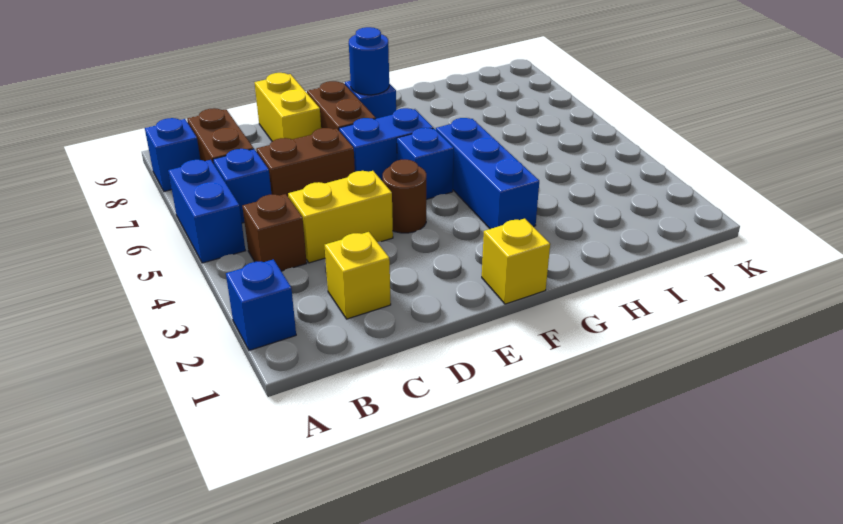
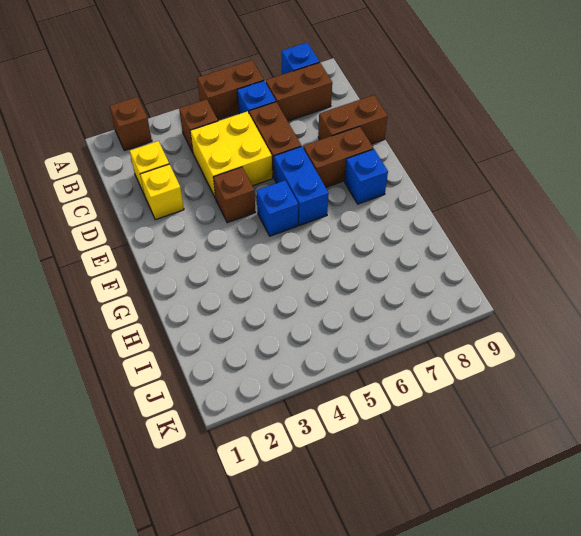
blue brick A2 level 1 -> brown brick A2 level 1
blue brick A5:A6 level 1 -> brown brick A5:A6 level 1
yellow brick C4:D4 level 1 -> yellow brick C4:D5 level 1
yellow brick D8:D9 level 1 -> brown brick D8:D9 level 1
brown round brick E4 level 1 -> brown brick E4 level 1
yellow brick F1 level 1 -> yellow brick D2 level 1
blue round brick F8 level 2 -> none
blue brick G3:G5 level 1 -> none

